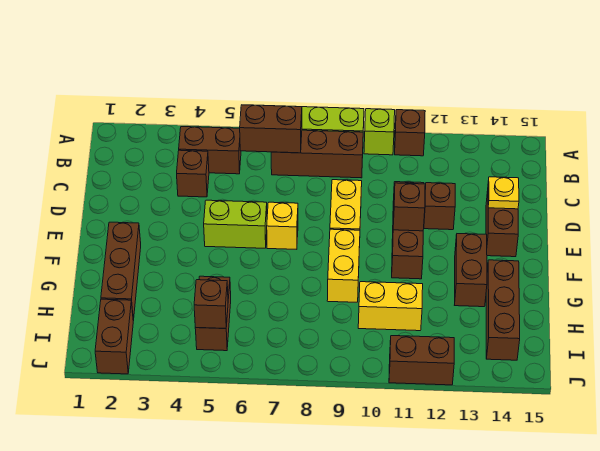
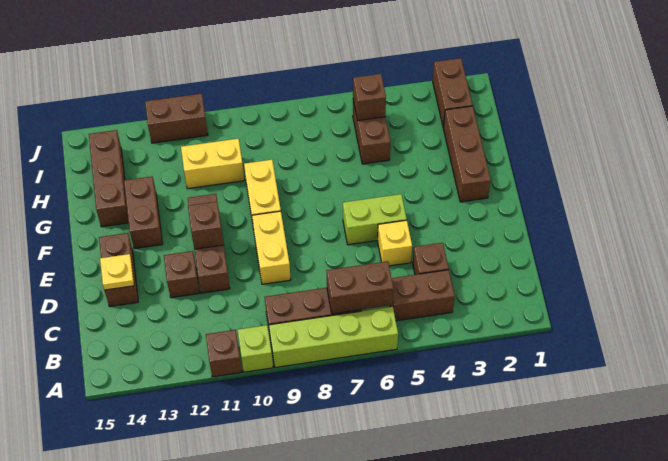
yellow brick E7 level 1 -> yellow brick D5 level 1

